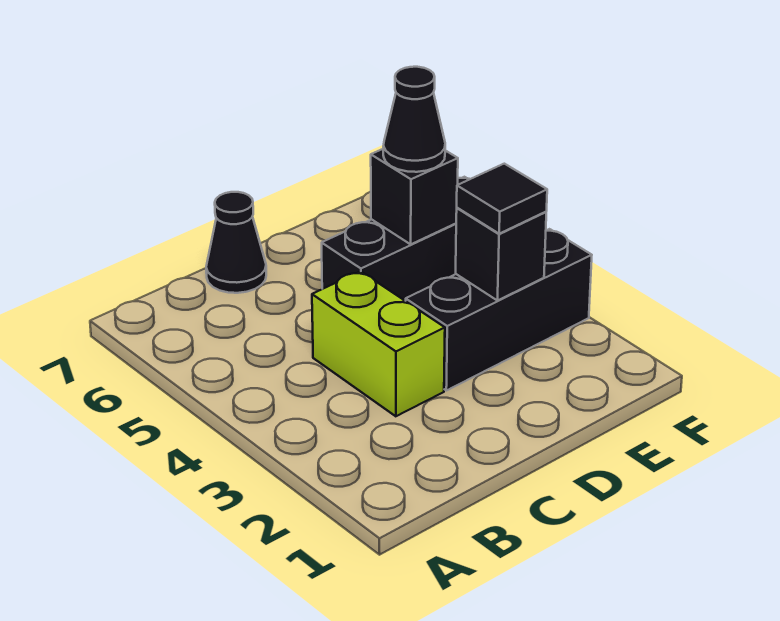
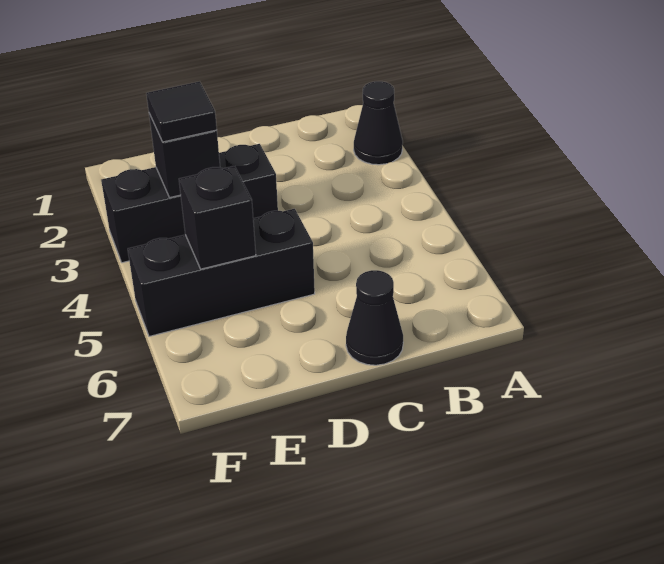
lime brick C3:C4 level 1 -> none
black cone E5 level 3 -> black cone A2 level 1

